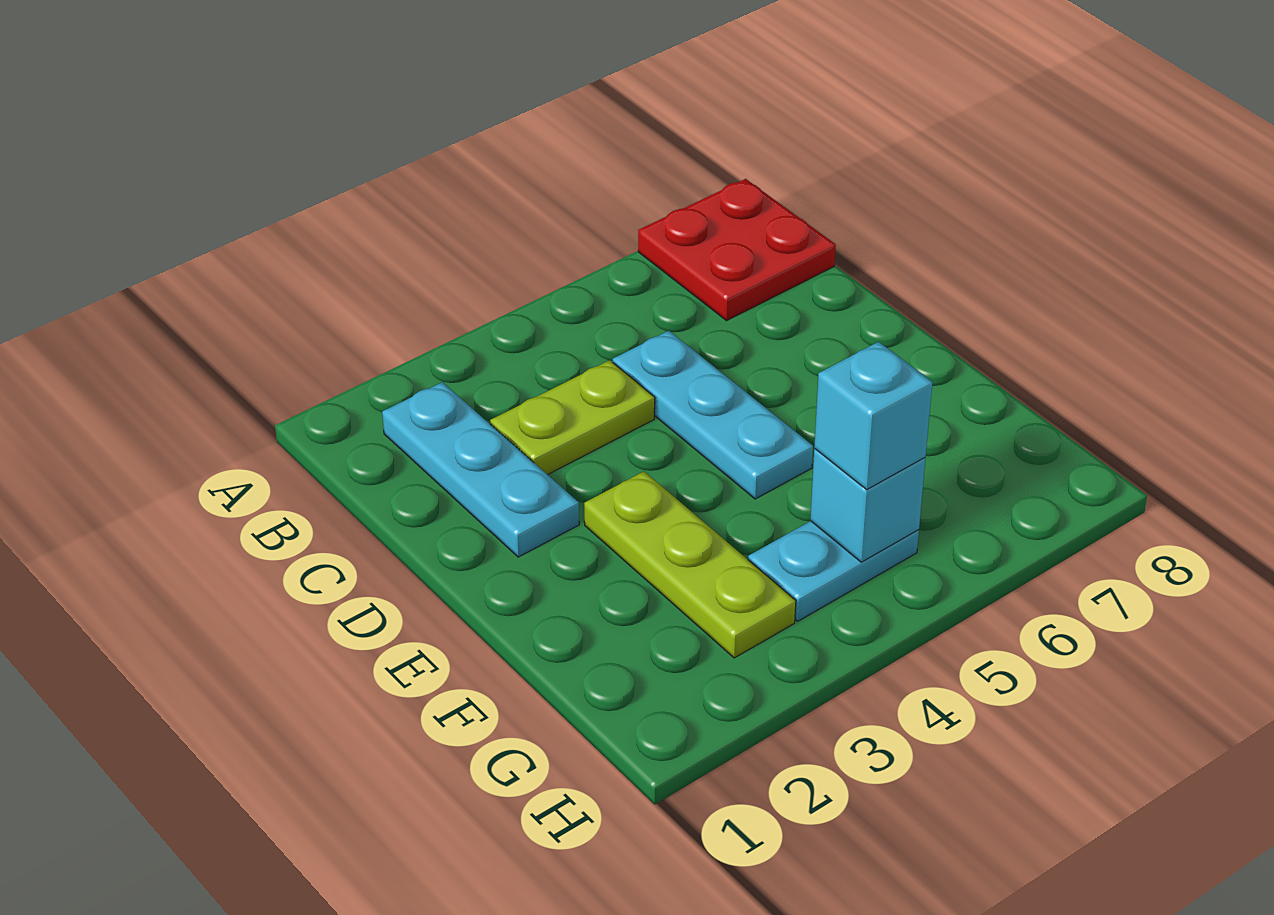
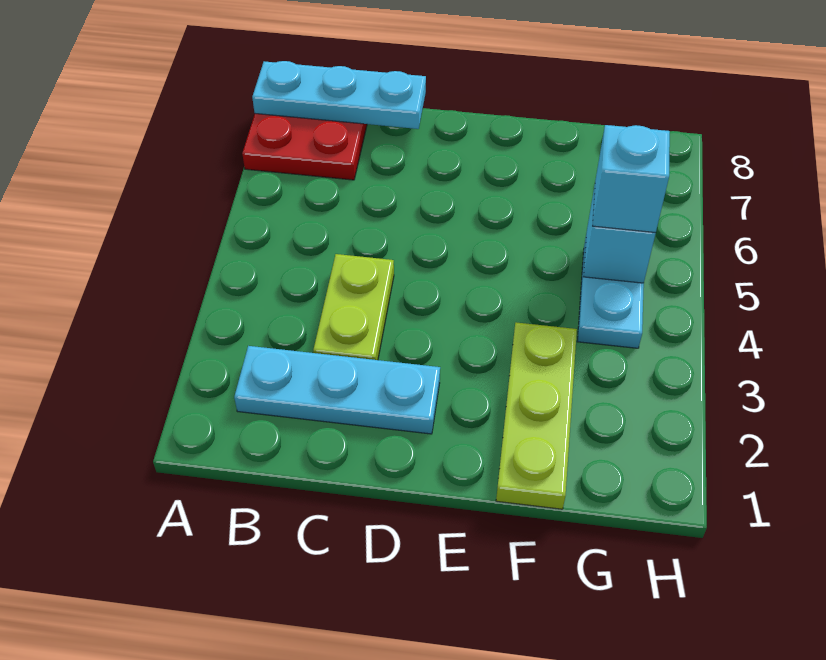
cyan plate C5:E5 level 1 -> cyan plate A8:C8 level 2
lime plate E3:G3 level 1 -> lime plate F1:F3 level 1

